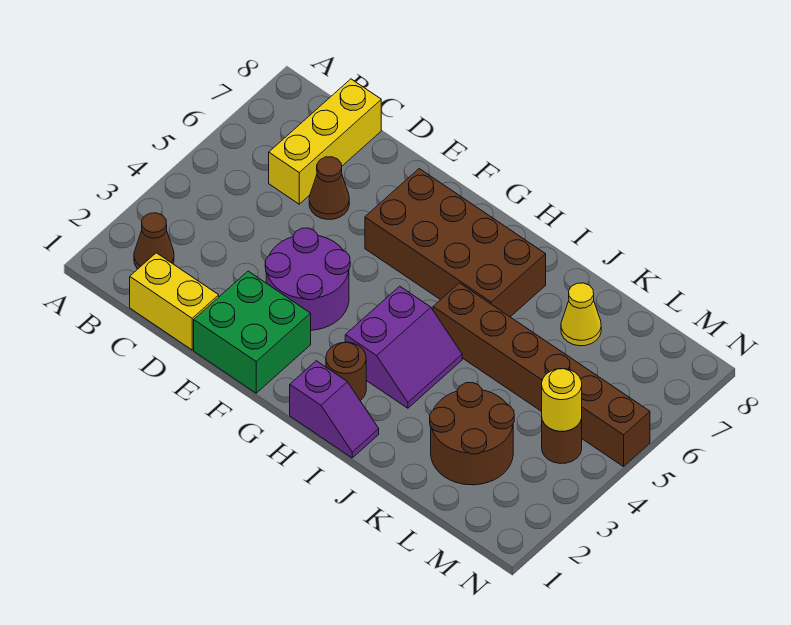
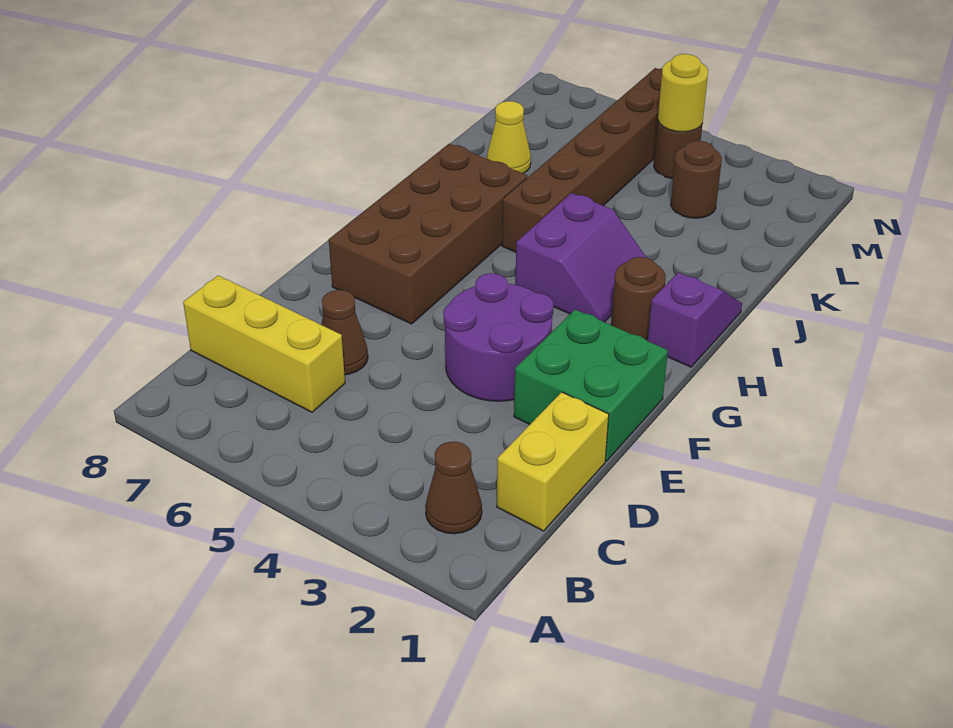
purple slope H3:I4 level 1 top H -> purple slope H3:I4 level 1 top 4
brown round brick K2:L3 level 1 -> brown round brick L3 level 1

